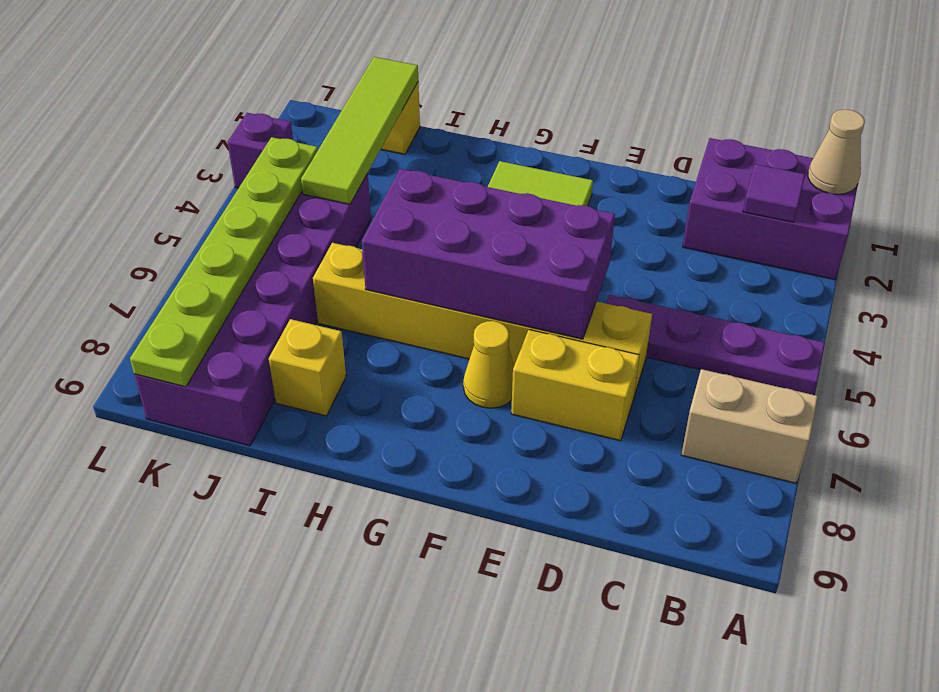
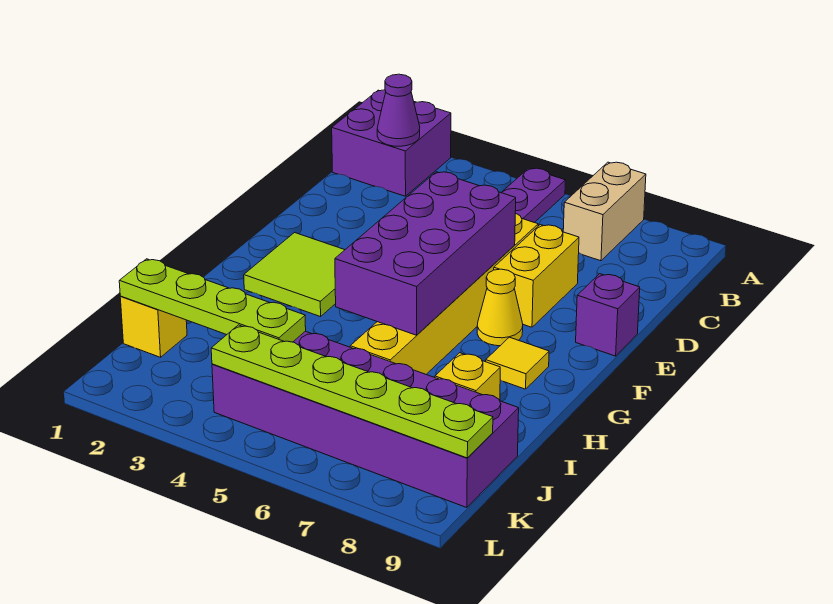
purple brick A1:C2 level 1 -> purple brick A1:B2 level 1
tan cone A1 level 2 -> none
purple tile B2 level 2 -> purple cone B2 level 2
none -> yellow tile G8 level 1
lime tile J1:J4 level 2 -> lime plate J1:J4 level 2
purple brick L3 level 1 -> purple brick E9 level 1

